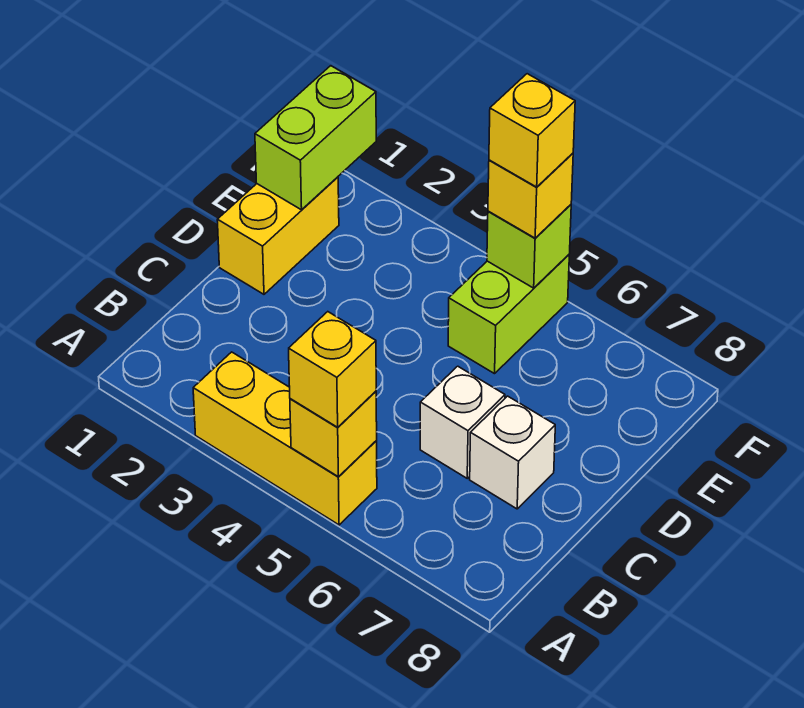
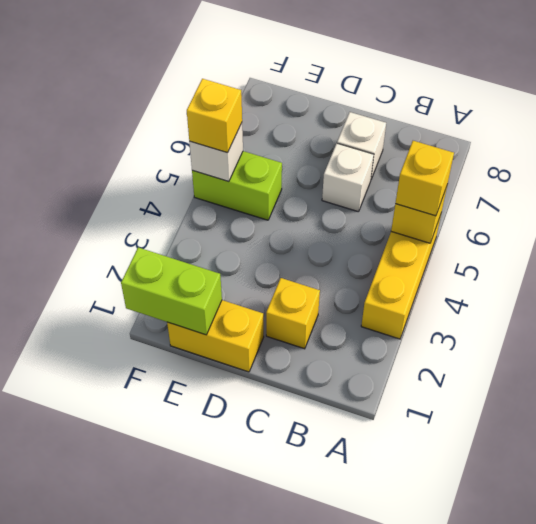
lime brick F5 level 2 -> white brick F5 level 2
yellow brick F5 level 4 -> yellow brick C2 level 1

